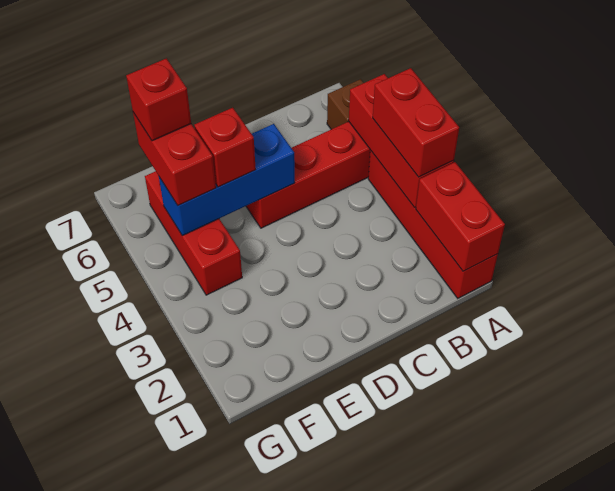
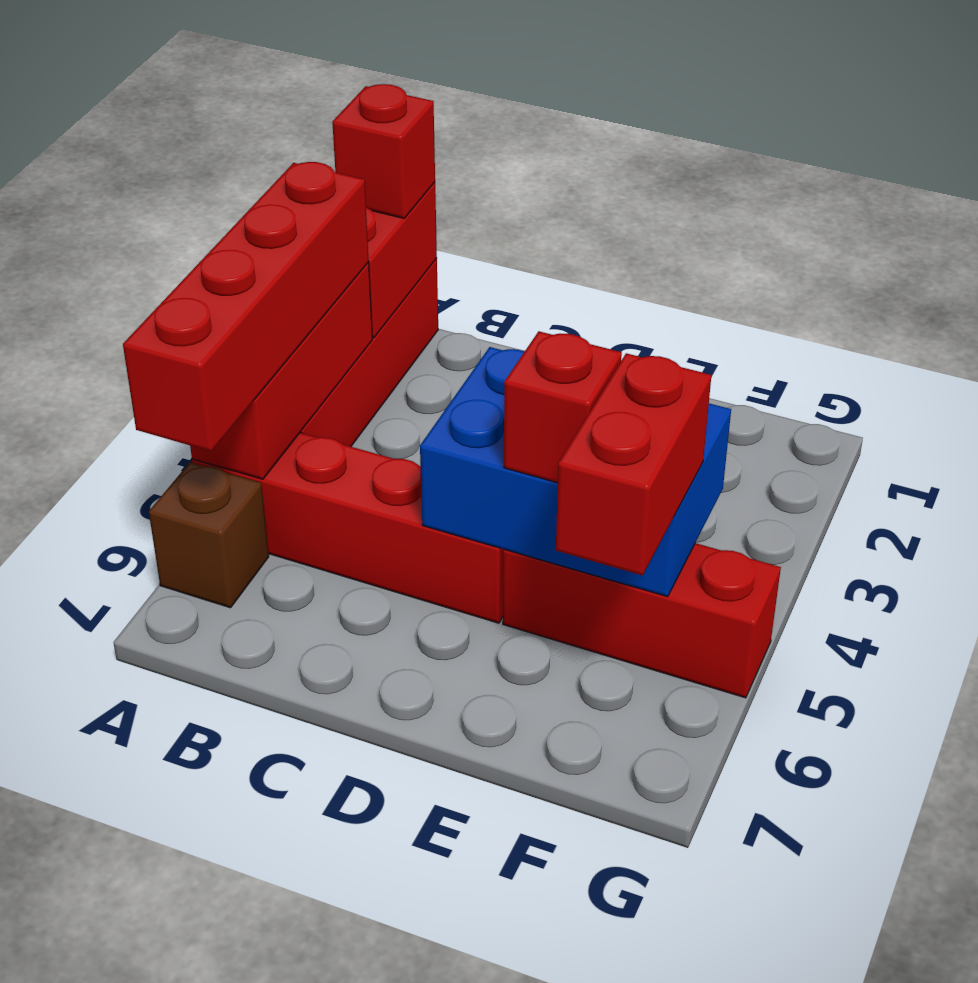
red brick A3:A4 level 3 -> red brick A3:A6 level 3
blue brick D5:F5 level 2 -> blue brick D4:F5 level 2
red brick F4:F6 level 1 -> red brick E5:G5 level 1
red brick F6 level 4 -> red brick A1 level 3

